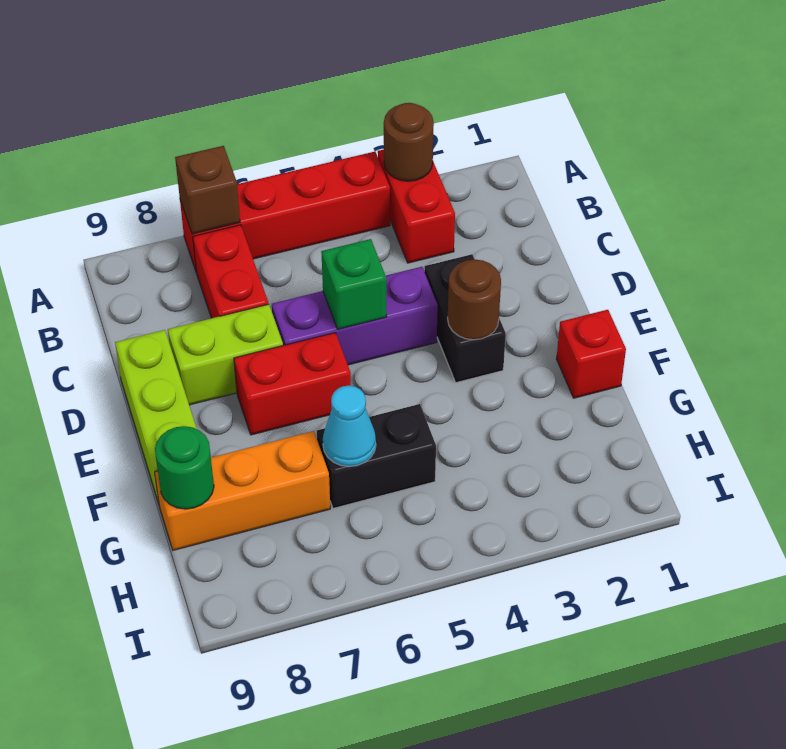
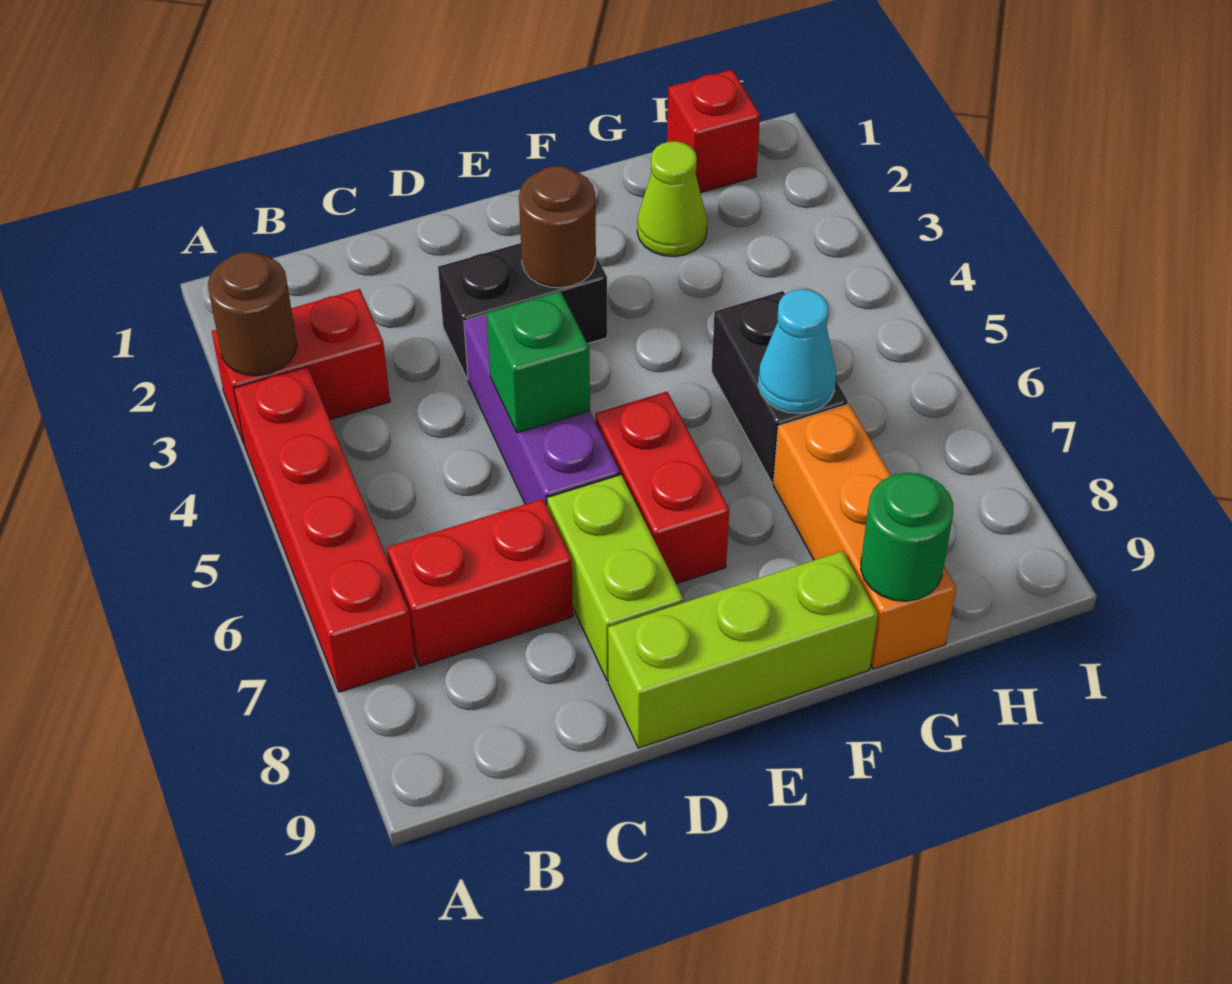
brown brick A7 level 2 -> none
red brick F1 level 1 -> red brick H1 level 1
none -> lime cone G2 level 1

